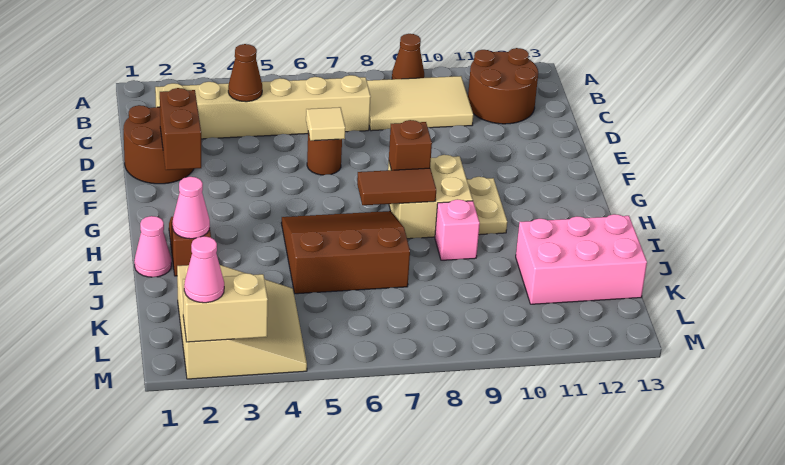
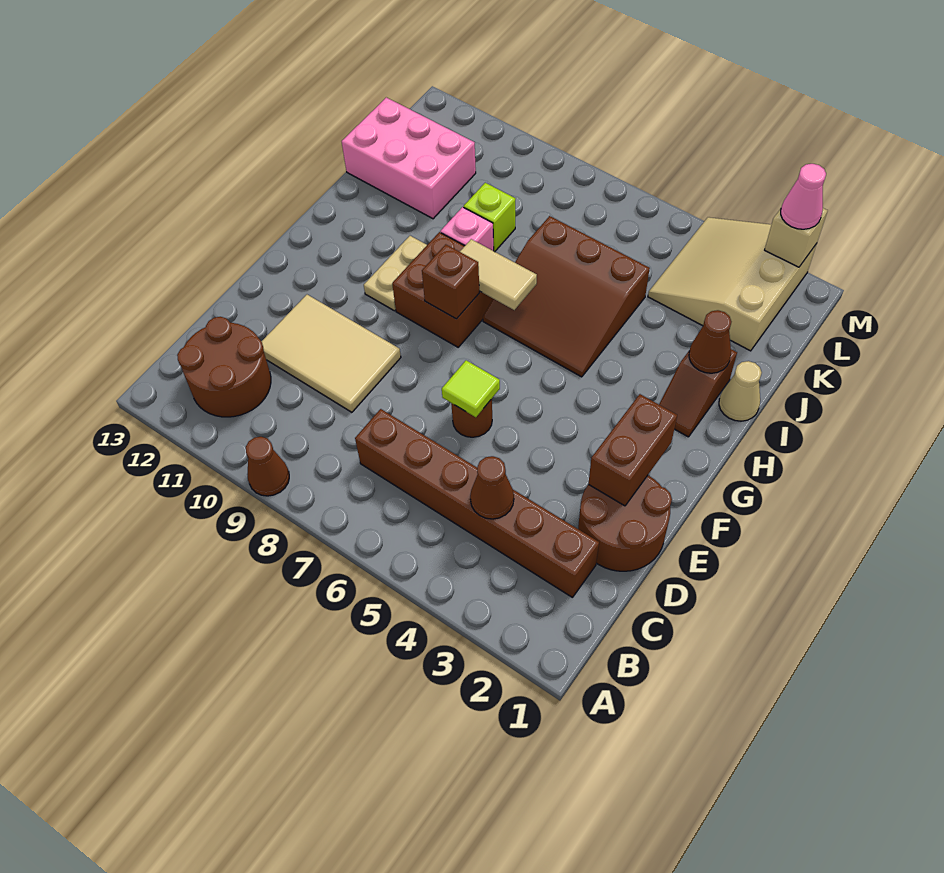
tan tile B8:C10 level 1 -> tan tile D9:E11 level 1
tan brick C2:C7 level 1 -> brown brick C2:C7 level 1
tan tile E6 level 2 -> lime tile E6 level 2
tan brick G8:H9 level 1 -> brown brick G8:H9 level 1
brown tile H7:H8 level 2 -> tan tile H7:H8 level 2
pink cone I1 level 1 -> tan cone I1 level 1
pink cone I2 level 2 -> brown cone I2 level 2
none -> lime brick J9 level 1
tan brick M2:M3 level 2 -> tan brick M2 level 2

